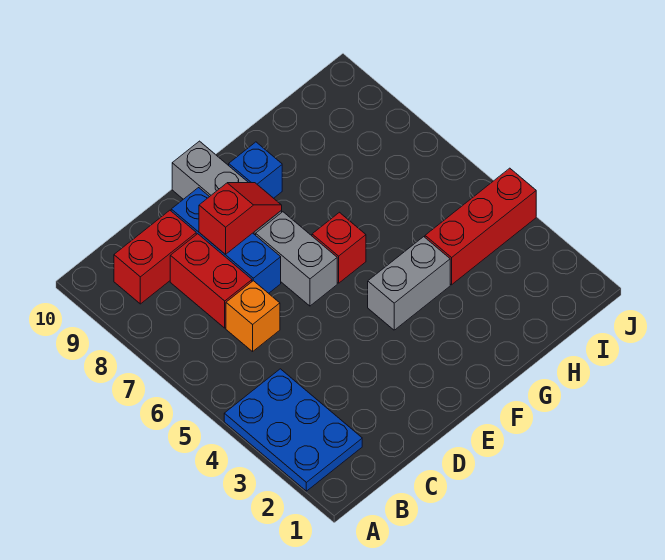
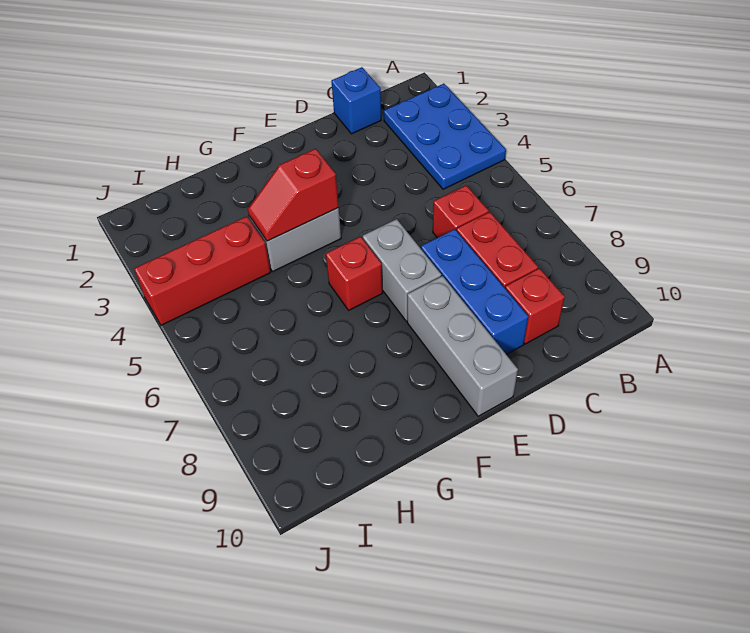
red brick B9:C9 level 1 -> red brick C9 level 1
orange brick C6 level 1 -> red brick C6 level 1
red slope D8:E8 level 2 top D -> red slope F4:G4 level 2 top F
blue brick F9 level 1 -> blue brick C1 level 1

